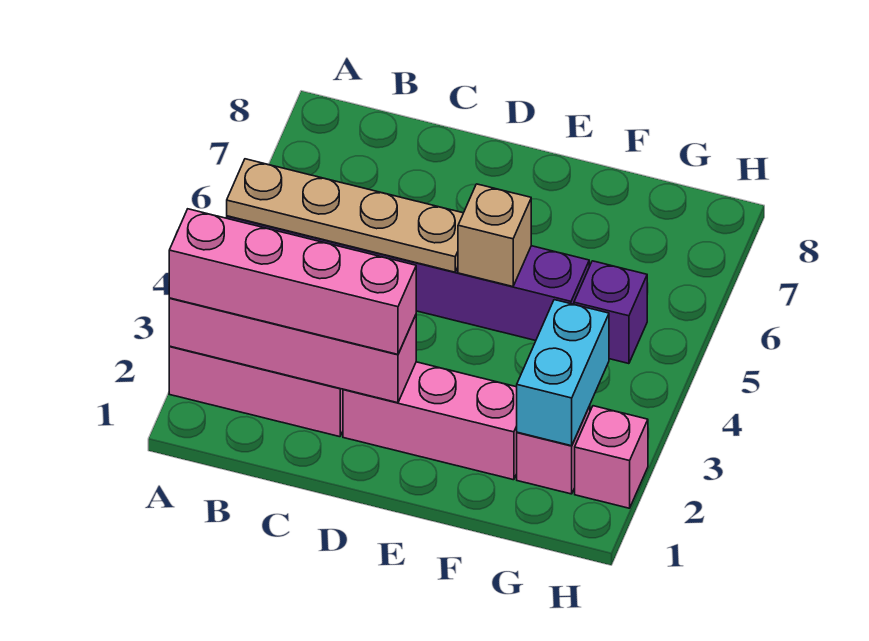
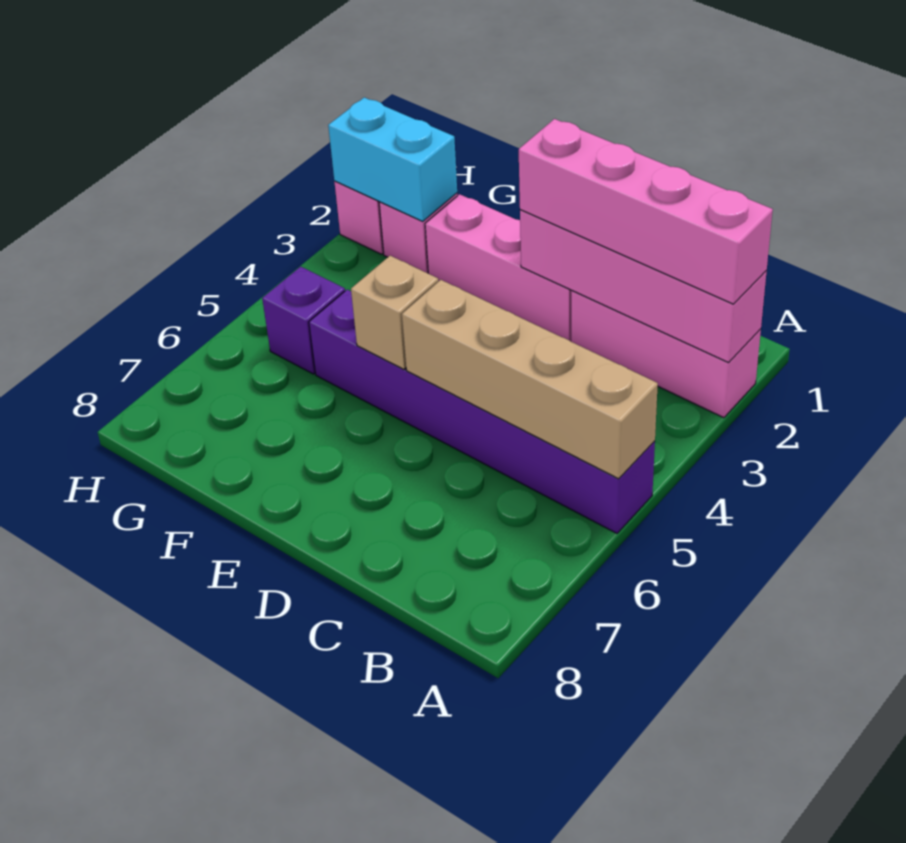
tan plate A5:D5 level 2 -> tan brick A5:D5 level 2
cyan brick G2:G3 level 2 -> cyan brick G2:H2 level 2

